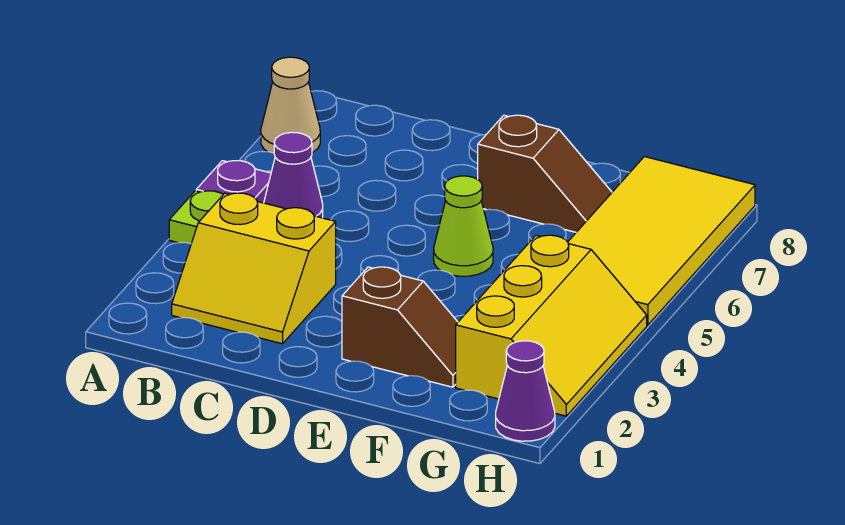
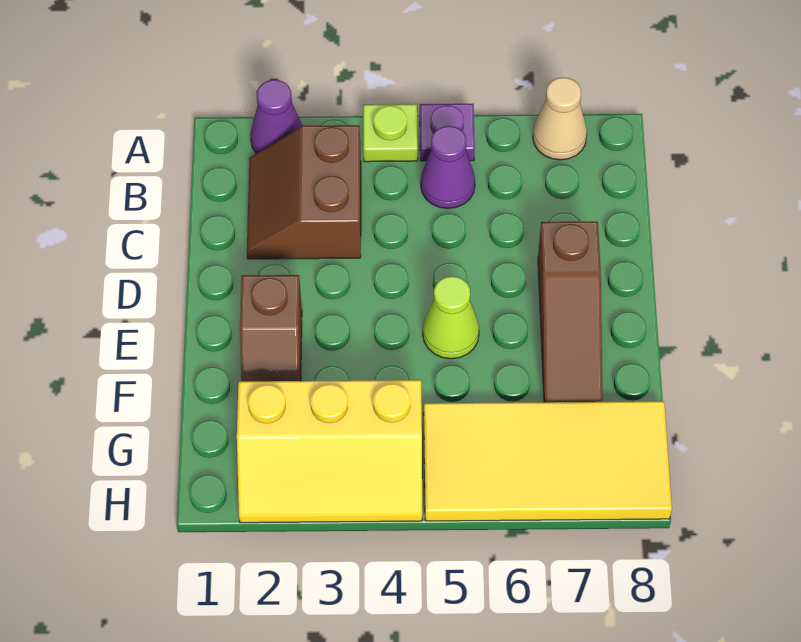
yellow slope B2:C3 level 1 top 3 -> brown slope B2:C3 level 1 top 3
brown slope E7:F7 level 1 top E -> brown slope D7:F7 level 1 top D
purple cone H1 level 1 -> purple cone A2 level 1

